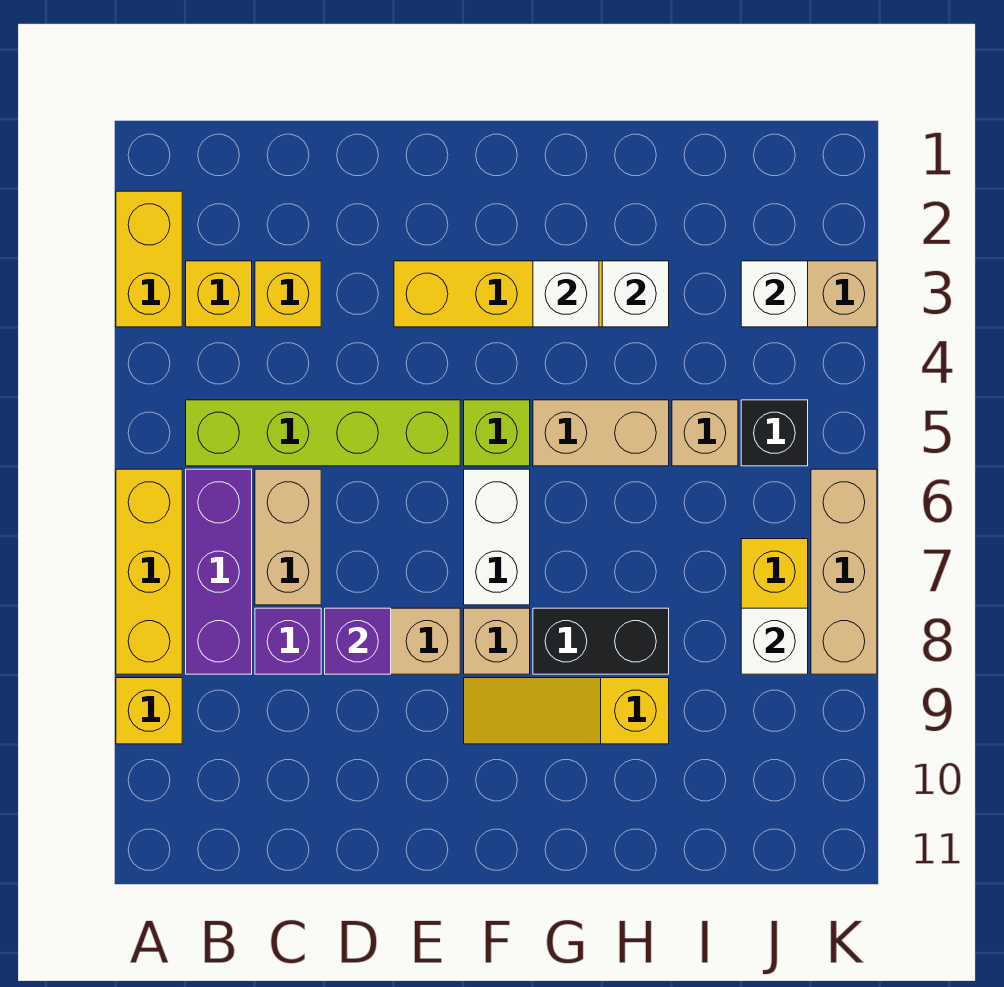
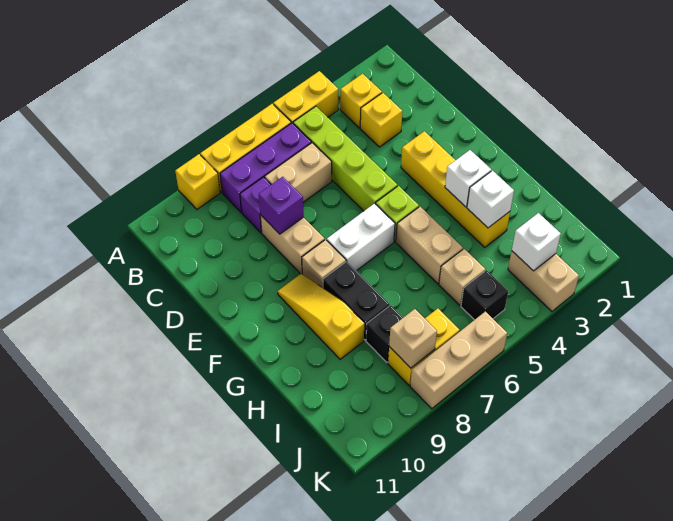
yellow brick A2:A3 level 1 -> yellow brick A4:A5 level 1
none -> black brick I8 level 1
white brick J8 level 2 -> tan brick J8 level 2

